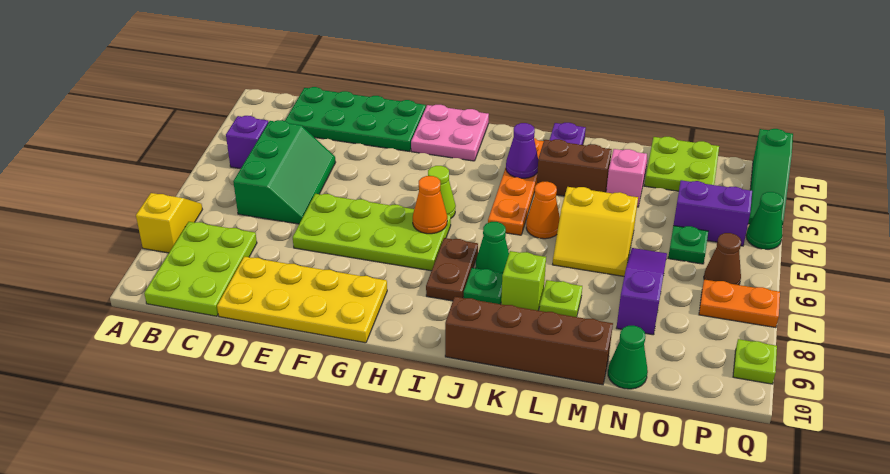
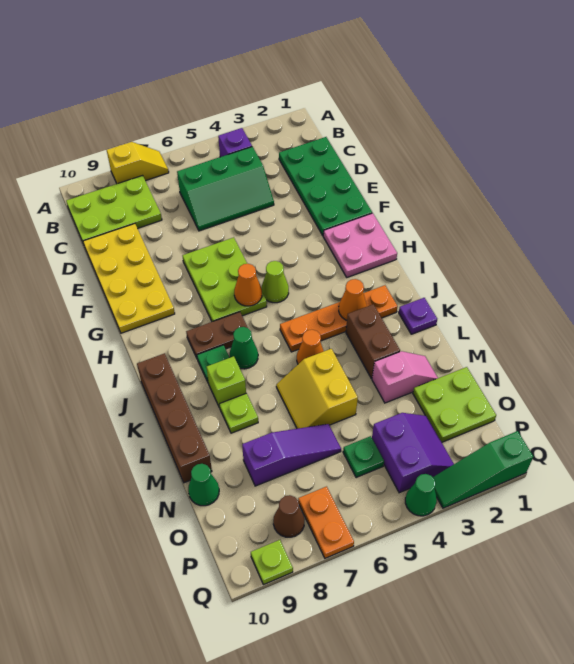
lime plate E6:H7 level 1 -> lime plate F6:H7 level 1
purple cone J3 level 2 -> orange cone J3 level 2
brown cone P6 level 1 -> brown cone P8 level 1

